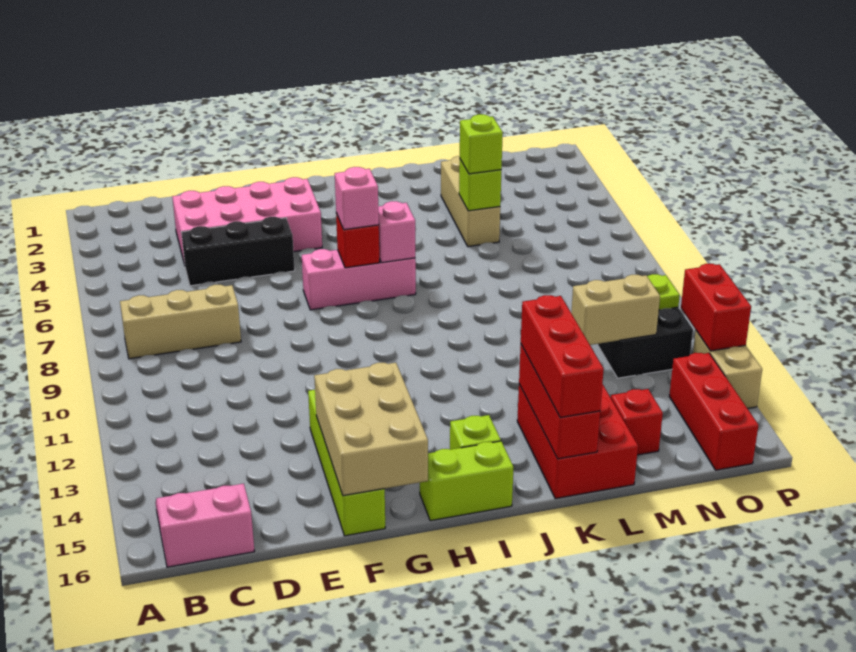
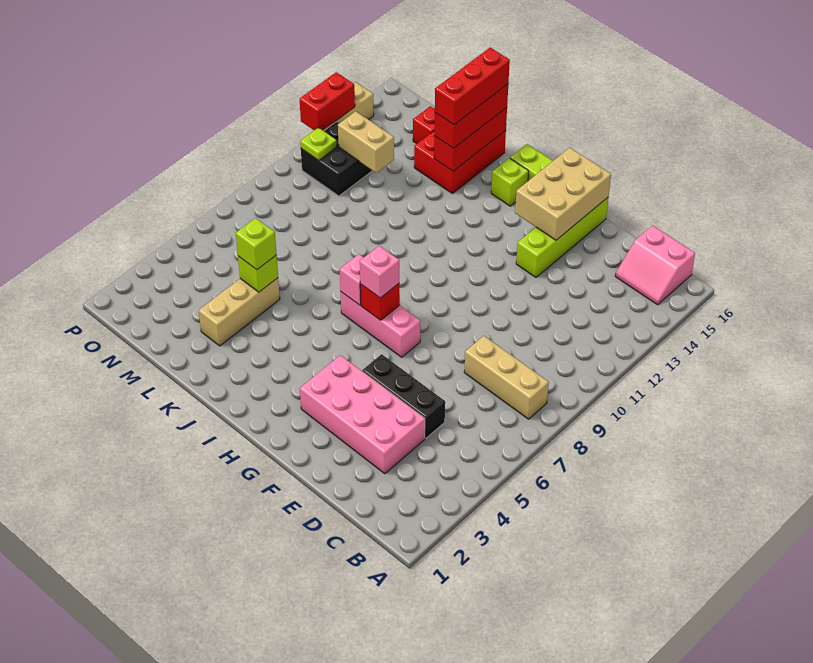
red brick O14:O16 level 1 -> red brick K14:K16 level 4

